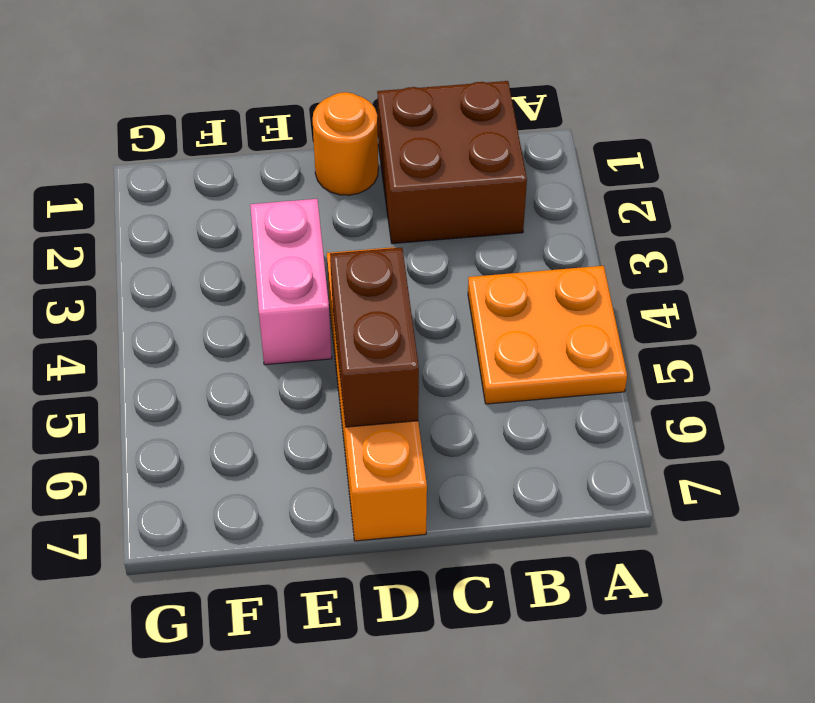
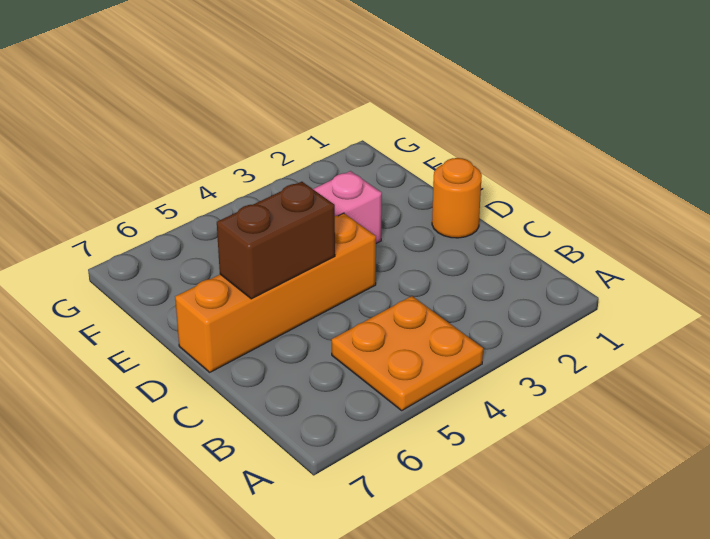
brown brick B1:C2 level 1 -> none

